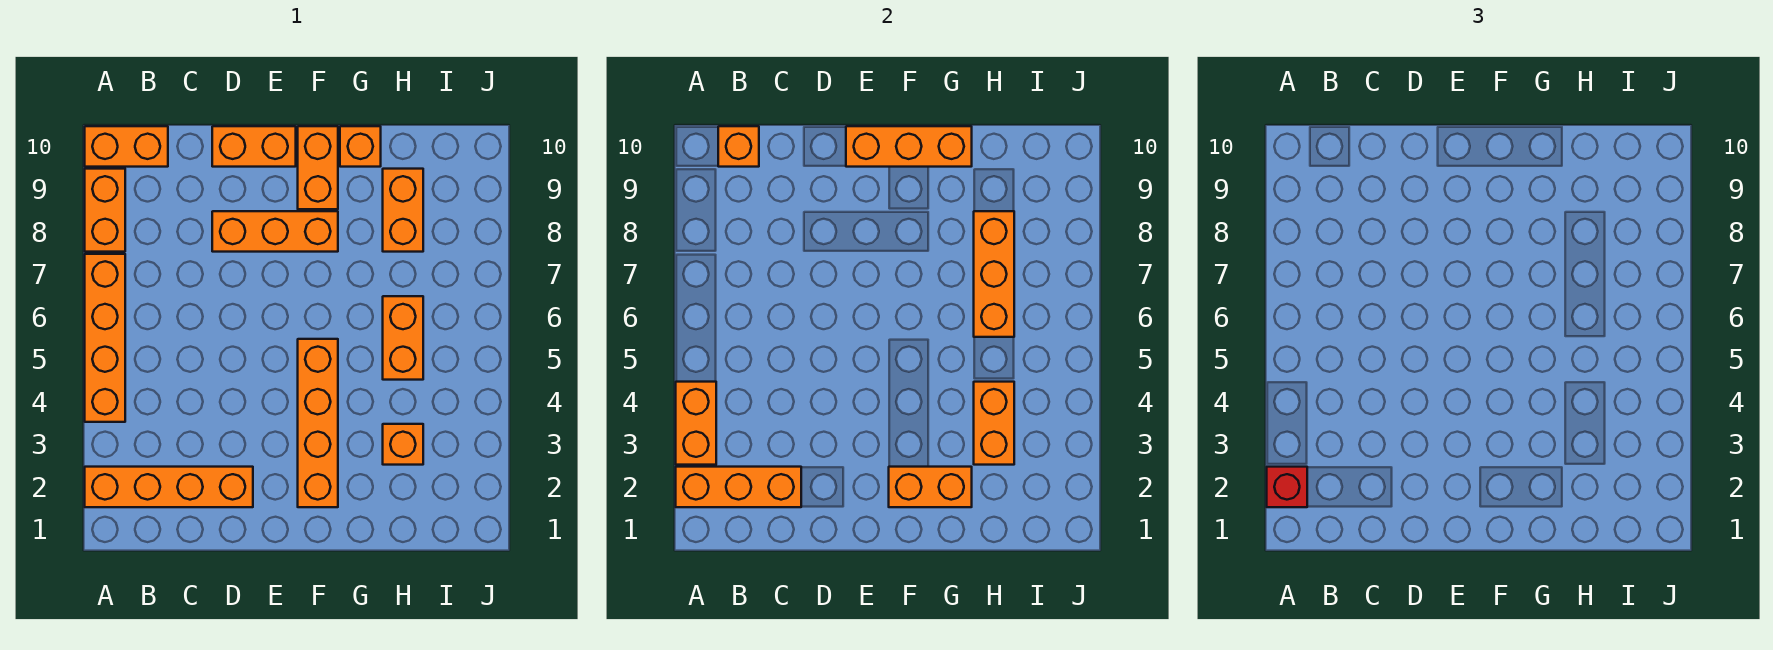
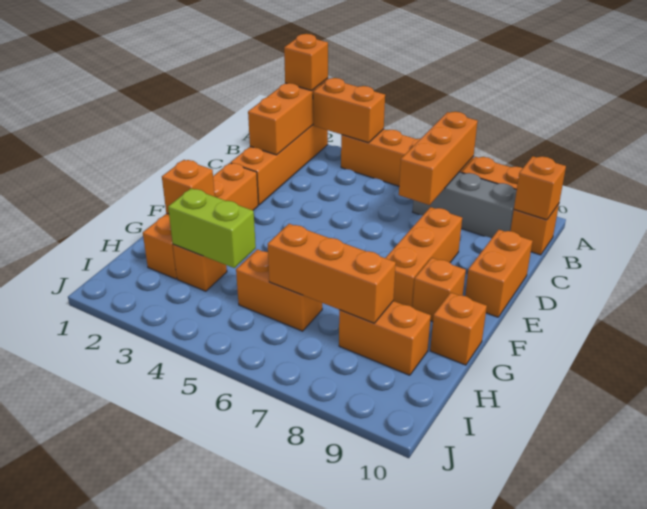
red brick A2 level 3 -> orange brick A2 level 3
orange brick A10:B10 level 1 -> orange brick B10 level 1
none -> grey brick B7:B9 level 1
orange brick E10:G10 level 2 -> orange brick A7:C7 level 2
orange brick F2:F5 level 1 -> orange brick E2:H2 level 1
orange brick F2:G2 level 2 -> orange brick G2 level 2
orange brick F9:F10 level 1 -> orange brick F9 level 1
orange brick H3:H4 level 2 -> lime brick H3:H4 level 2

